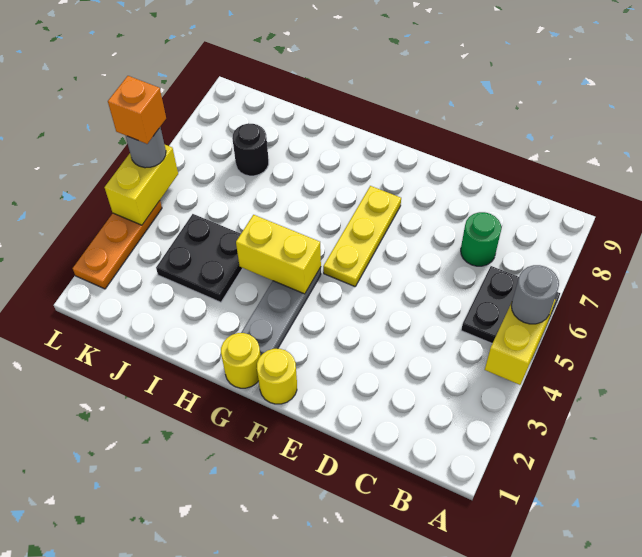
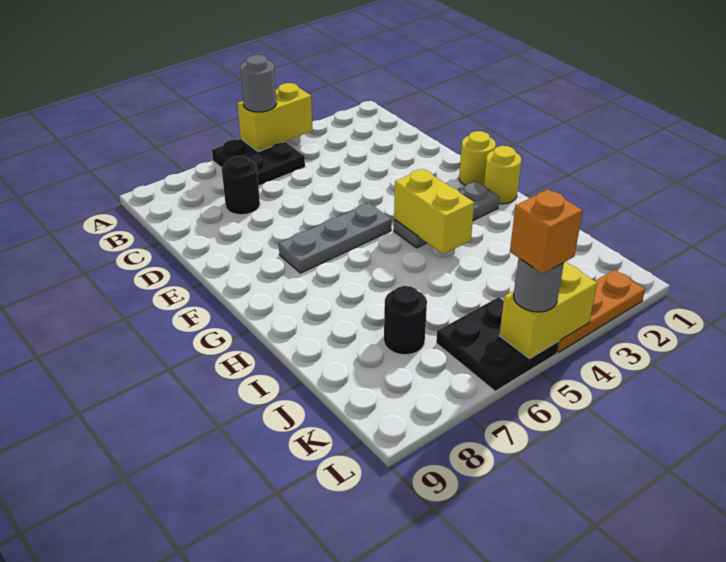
green round brick C7 level 1 -> black round brick C7 level 1
yellow plate F5:F7 level 1 -> grey plate F5:F7 level 1
black plate I3:J4 level 1 -> black plate K5:L6 level 1

